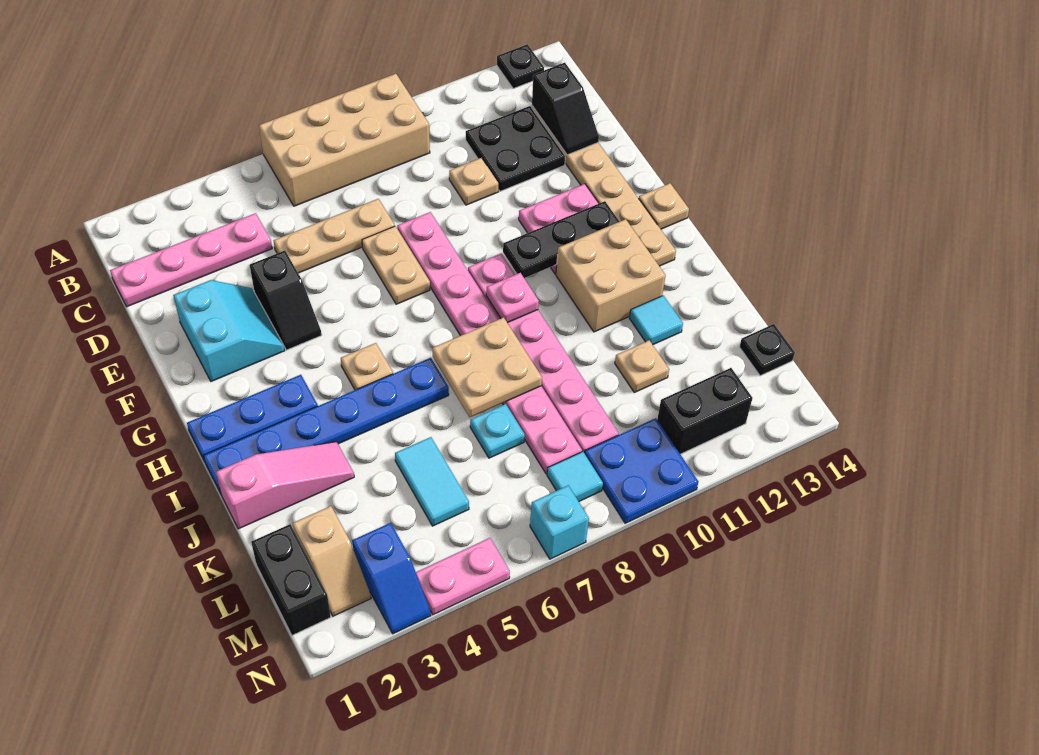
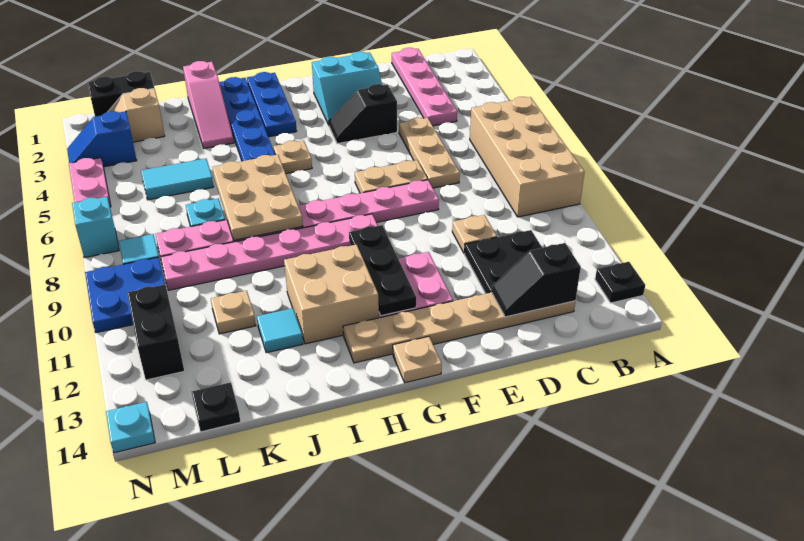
pink plate H9 level 2 -> none
tan plate I7:J8 level 2 -> tan plate I6:J8 level 2
none -> cyan plate N14 level 1

